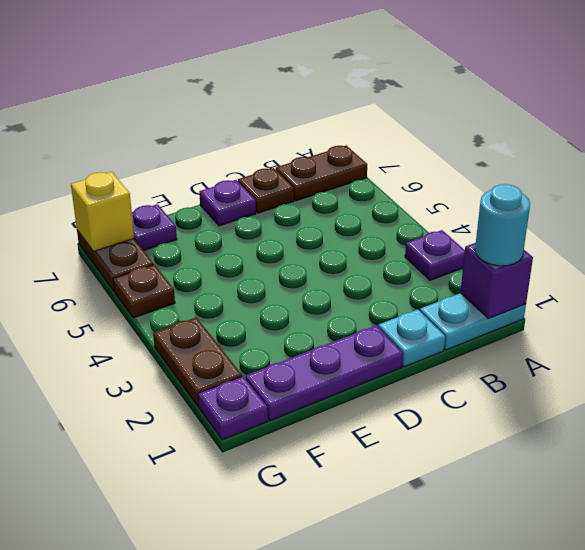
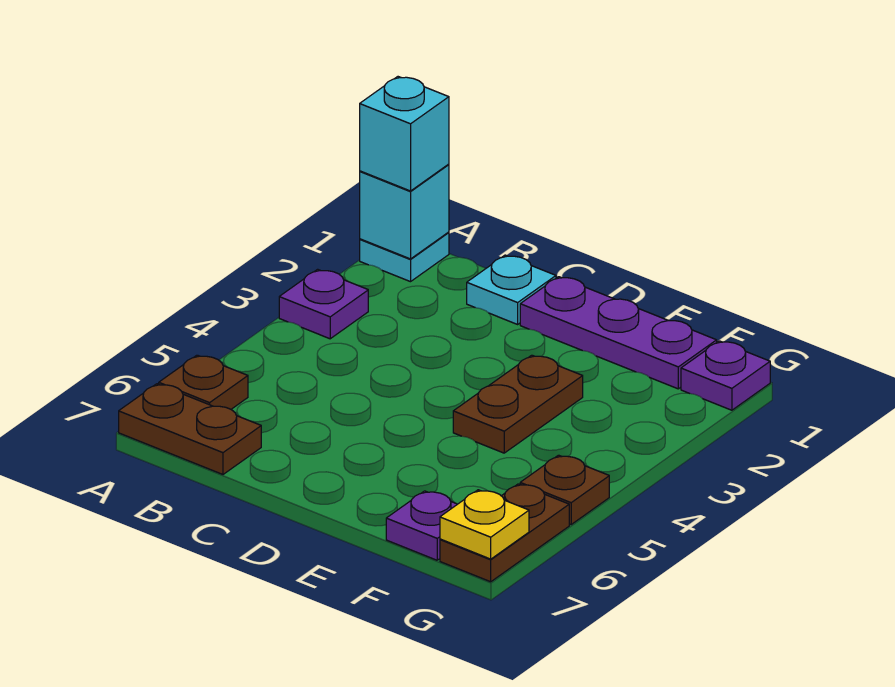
cyan plate A1:B1 level 1 -> cyan plate A1 level 1
purple brick A1 level 2 -> cyan brick A1 level 2
cyan round brick A1 level 3 -> cyan brick A1 level 3
brown plate C7 level 1 -> brown plate A6 level 1
purple plate D7 level 1 -> none
brown plate G2:G3 level 1 -> brown plate E3:E4 level 1
yellow brick G7 level 2 -> yellow plate G7 level 2

